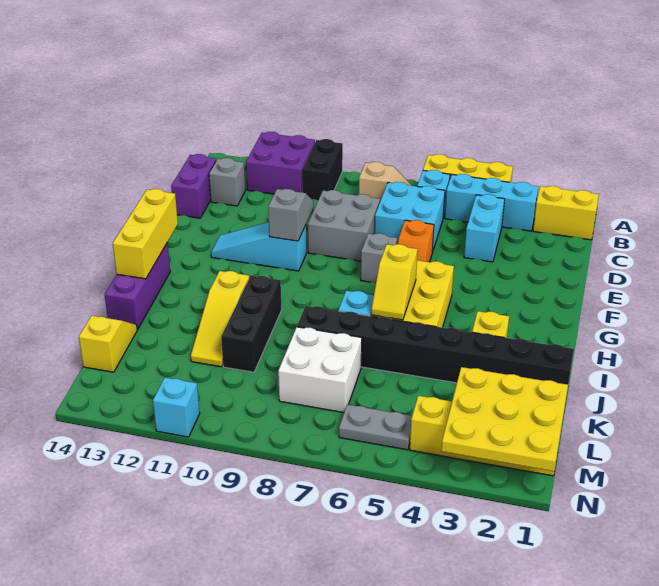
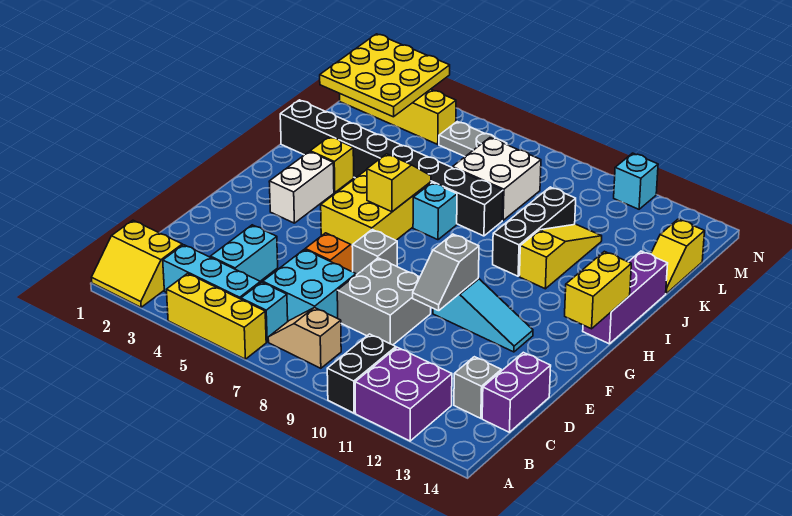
none -> white brick G3:H3 level 1
yellow brick G14:I14 level 2 -> yellow brick G14:H14 level 2

